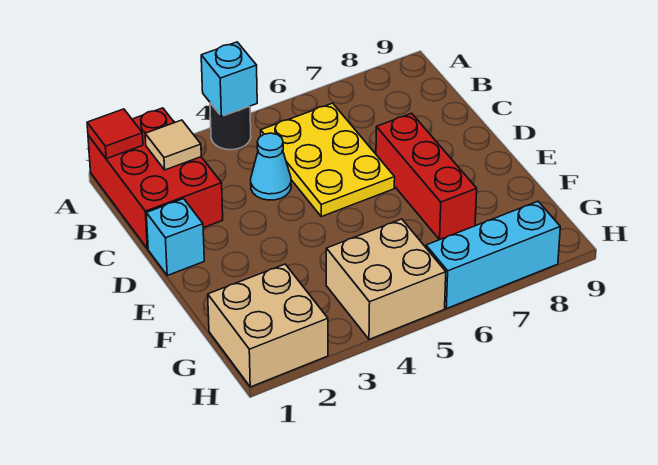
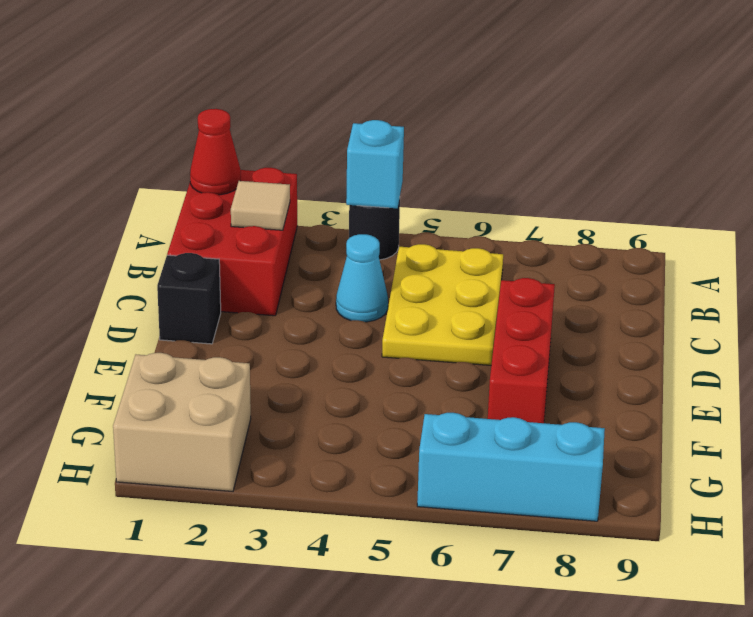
red tile A1 level 2 -> red cone A1 level 2
cyan brick D1 level 1 -> black brick D1 level 1
tan brick G4:H5 level 1 -> none

